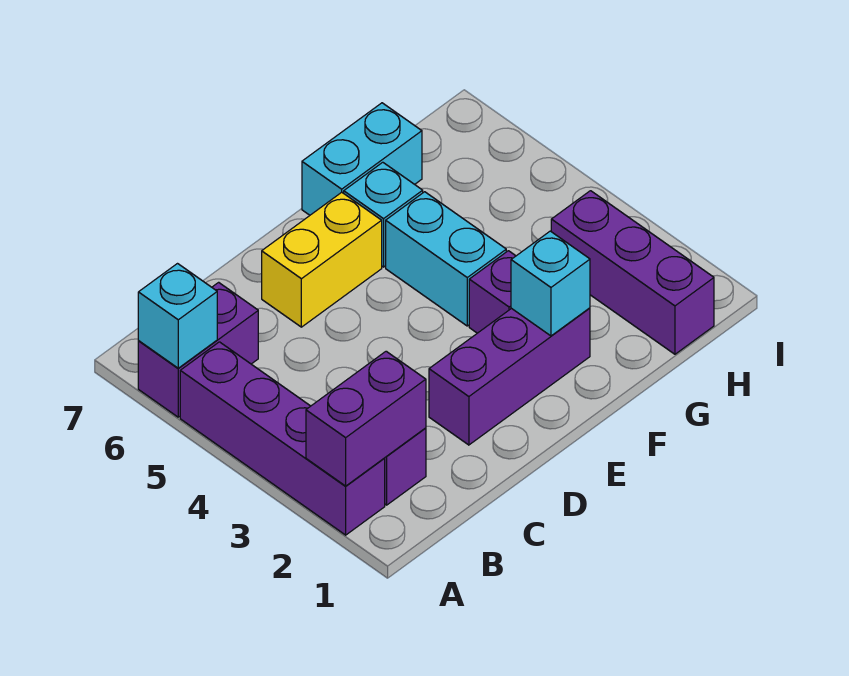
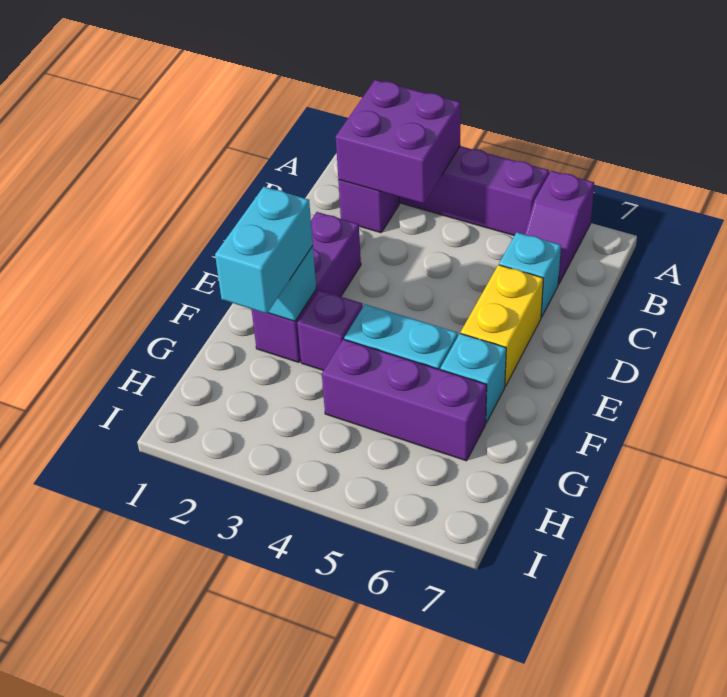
purple brick A2:B2 level 2 -> purple brick A2:B3 level 2
purple brick A6:B6 level 1 -> purple slope A6:B6 level 1 top A
cyan brick A6 level 2 -> cyan brick C6 level 1
cyan brick F7:G7 level 1 -> cyan brick F2:G2 level 3
purple brick H1:H3 level 1 -> purple brick G4:G6 level 1

